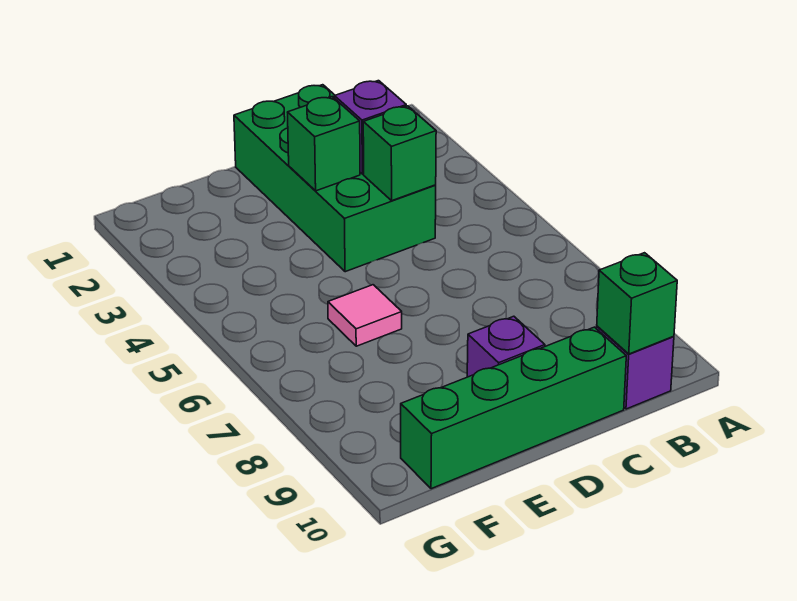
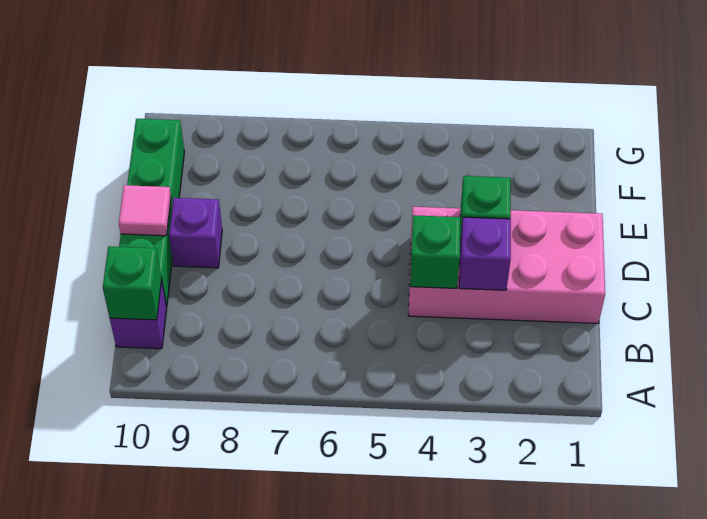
green brick C1:D4 level 1 -> pink brick C1:D4 level 1
pink tile E6 level 1 -> pink tile D10 level 2

